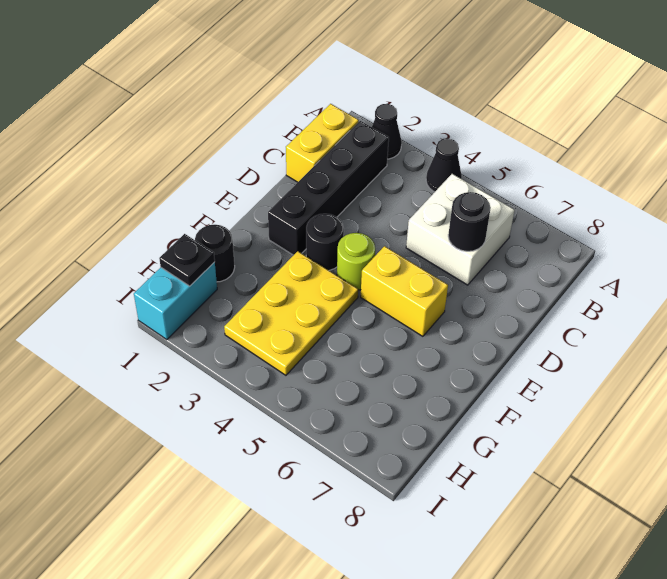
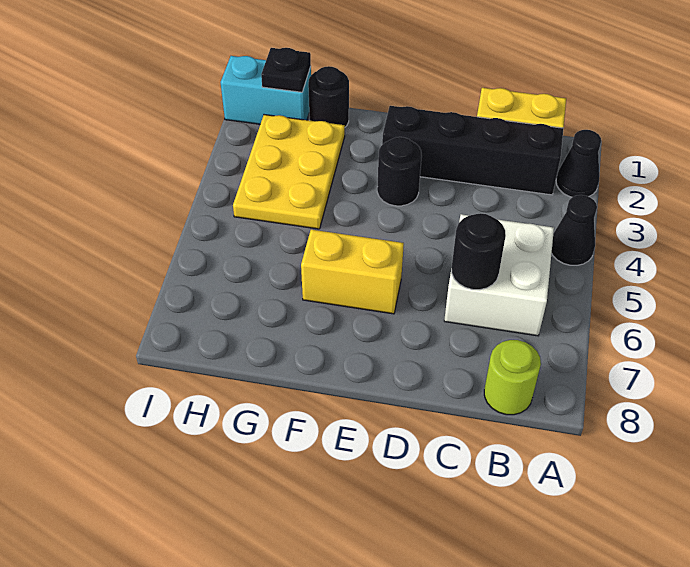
lime round brick E4 level 1 -> lime round brick B8 level 1
yellow brick E5:E6 level 1 -> yellow brick E6:F6 level 1
yellow plate F3:H4 level 1 -> yellow plate G2:H4 level 1

